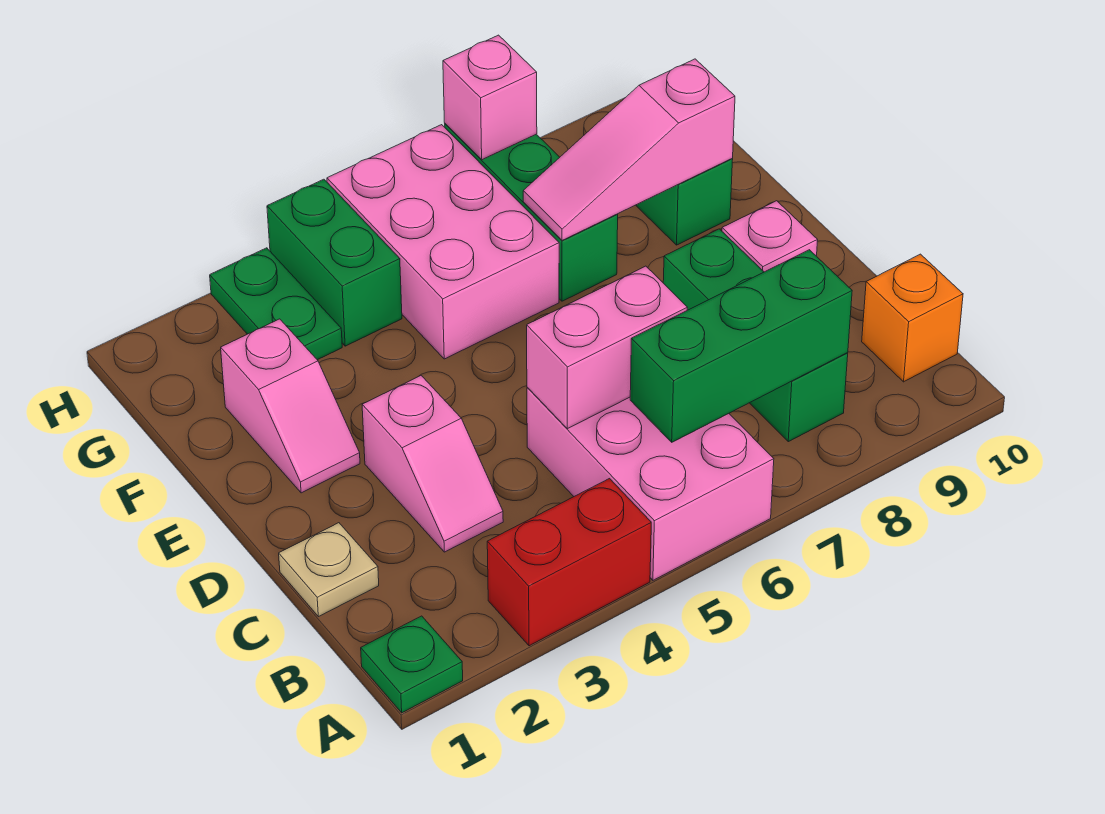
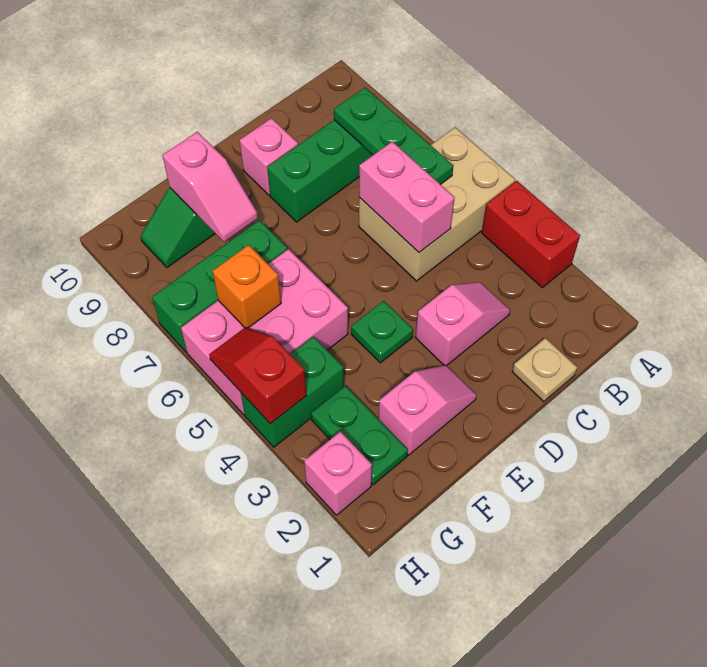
green plate A1 level 1 -> green plate E4 level 1
pink brick A5:C6 level 1 -> tan brick A5:C6 level 1
green brick B6:B8 level 2 -> green plate B6:B8 level 2
orange brick B10 level 1 -> orange brick G6 level 2
pink slope F7:F9 level 2 top 9 -> pink slope F8:F9 level 2 top 9
green plate G3:H3 level 1 -> green plate G2:G3 level 1
none -> red slope H4:H5 level 2 top 4
pink brick H7 level 2 -> pink brick H2 level 1

